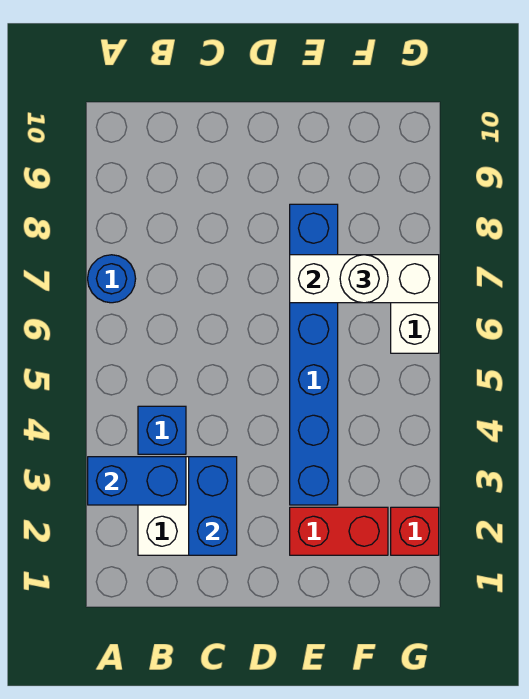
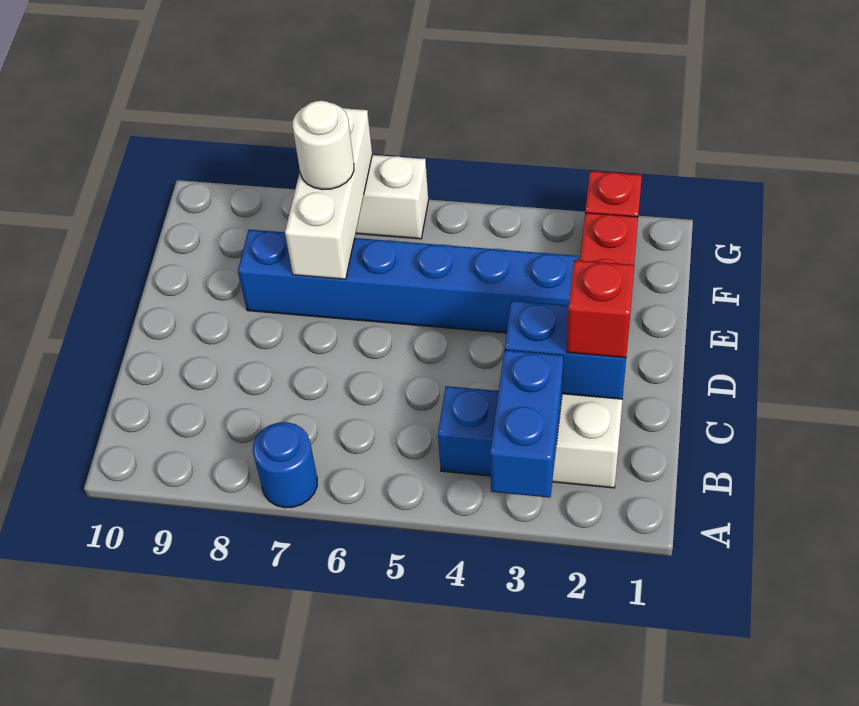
none -> red brick C2 level 3

